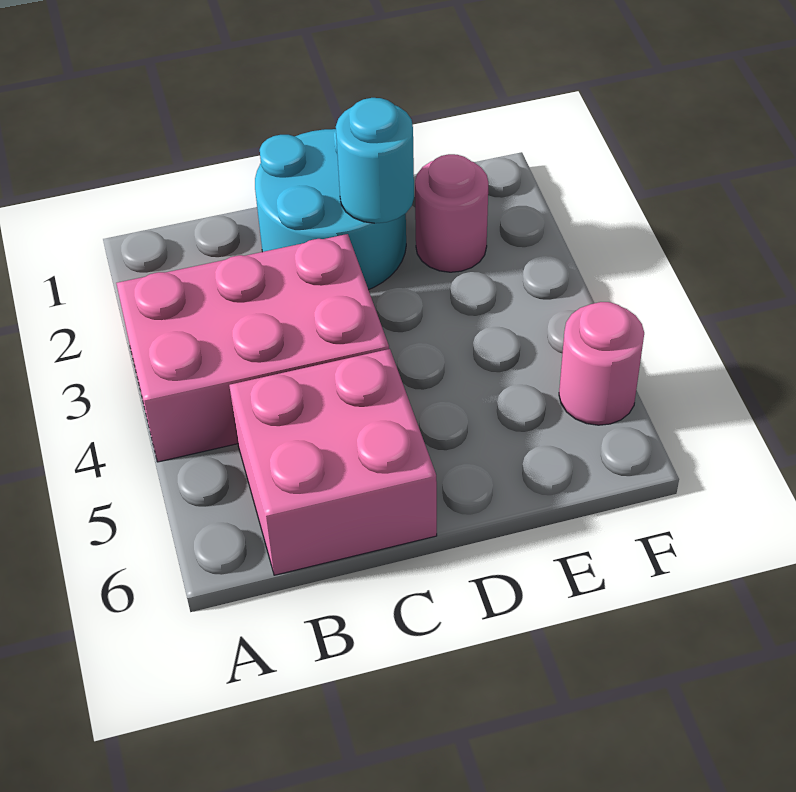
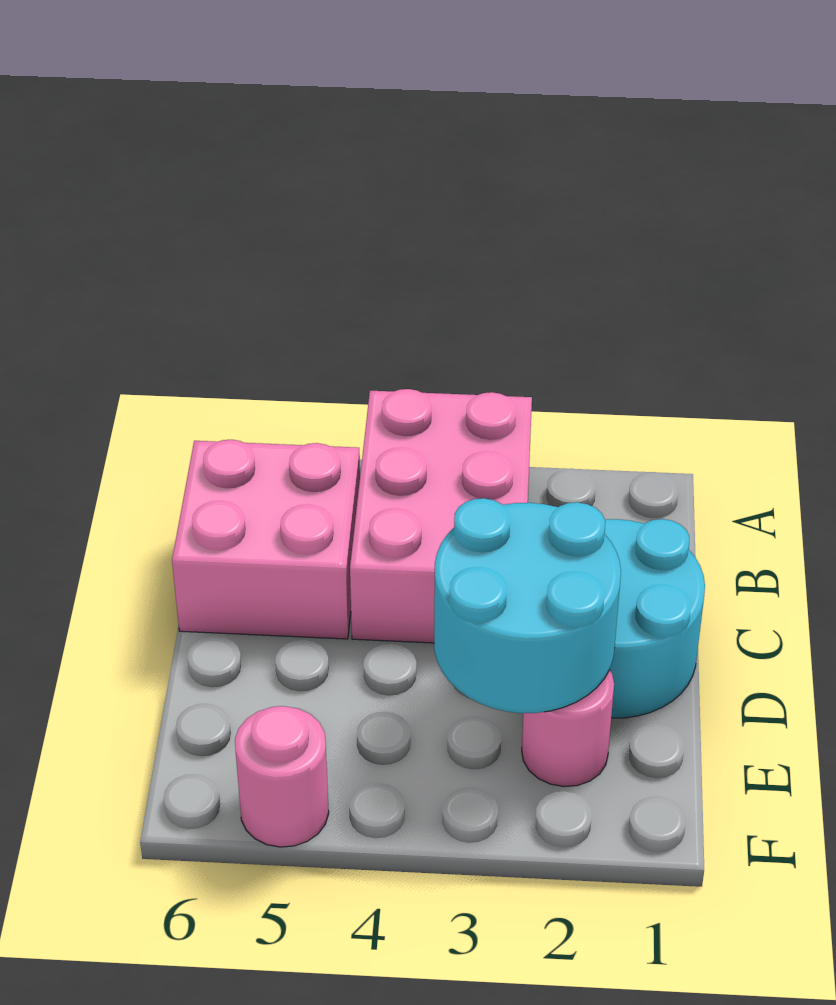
cyan round brick D2 level 2 -> cyan round brick D2:E3 level 2

